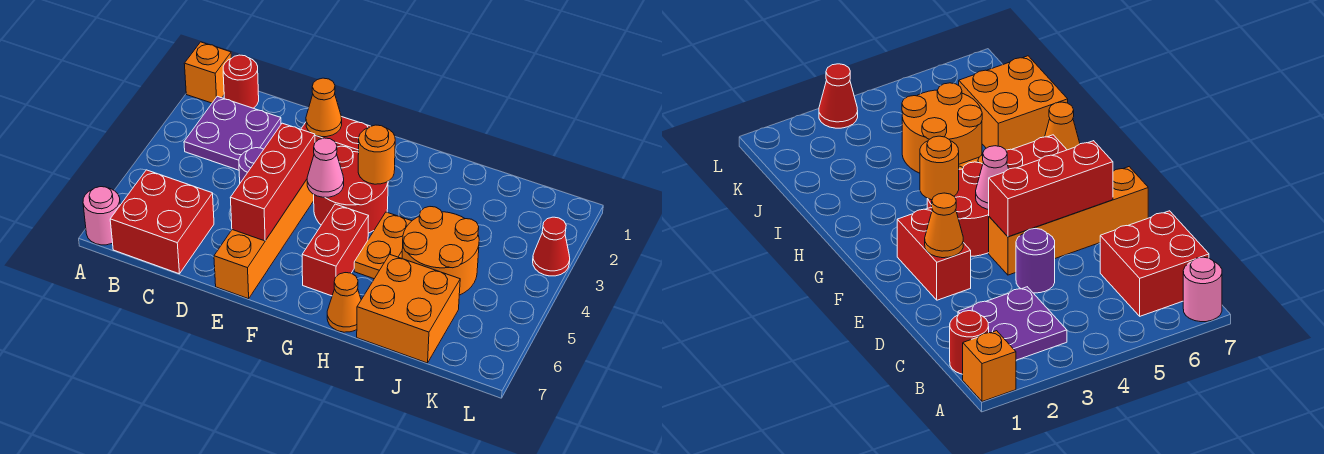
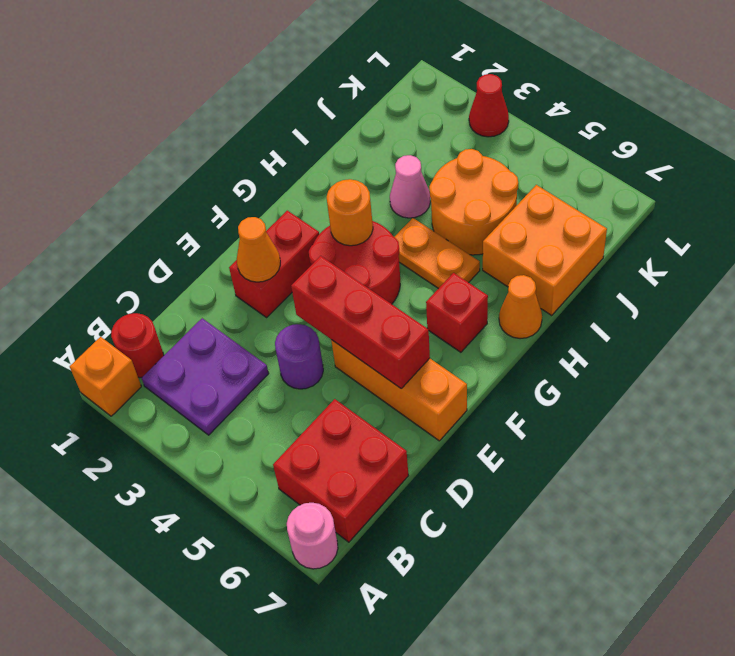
orange brick E4:E7 level 1 -> orange brick E5:E7 level 1
pink cone F4 level 2 -> pink cone I3 level 1
red brick G5:G6 level 1 -> red brick G6 level 1

